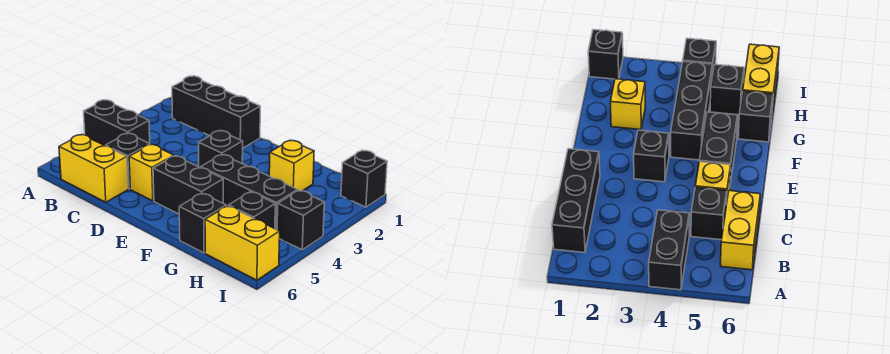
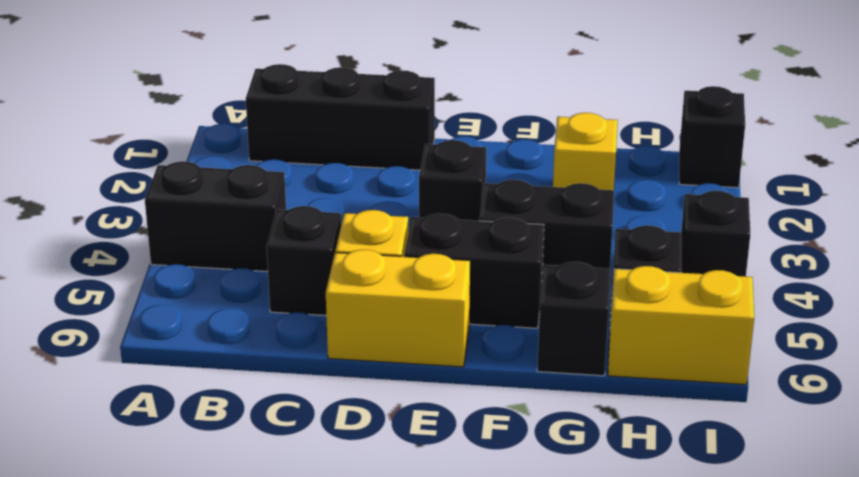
yellow brick B6:C6 level 1 -> yellow brick D6:E6 level 1
black brick F4:H4 level 1 -> black brick F4:G4 level 1

